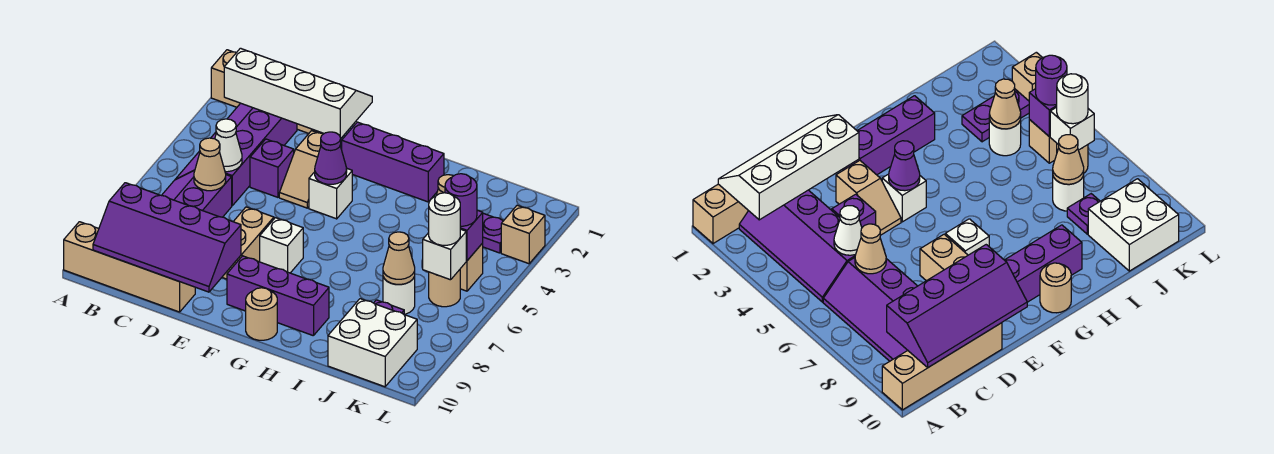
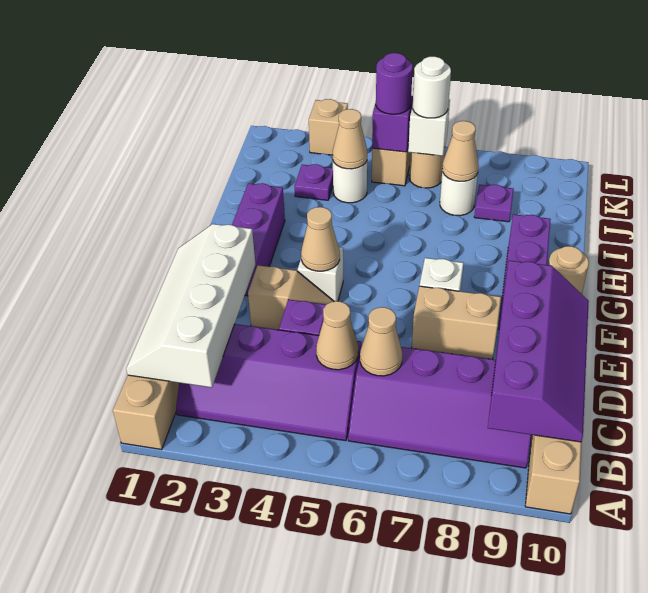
white cone C5 level 2 -> tan cone C5 level 2
purple cone F4 level 2 -> tan cone F4 level 2
purple plate J3:K3 level 1 -> purple plate J3 level 1
white brick J9:K10 level 1 -> none

